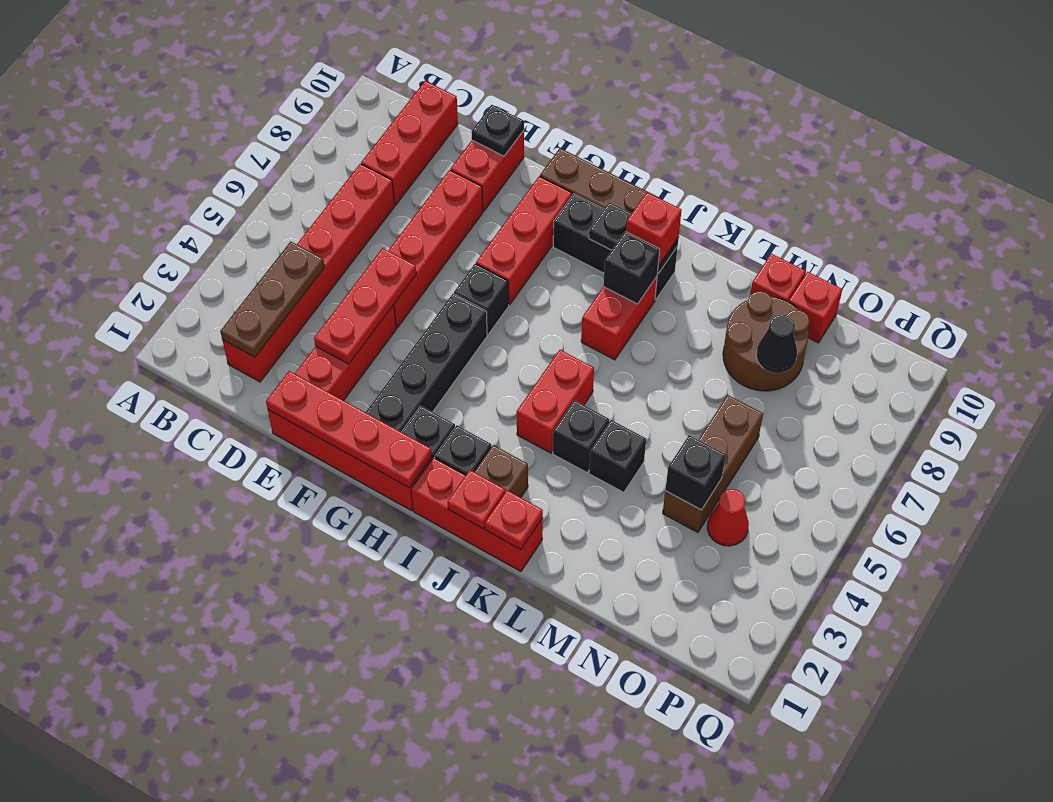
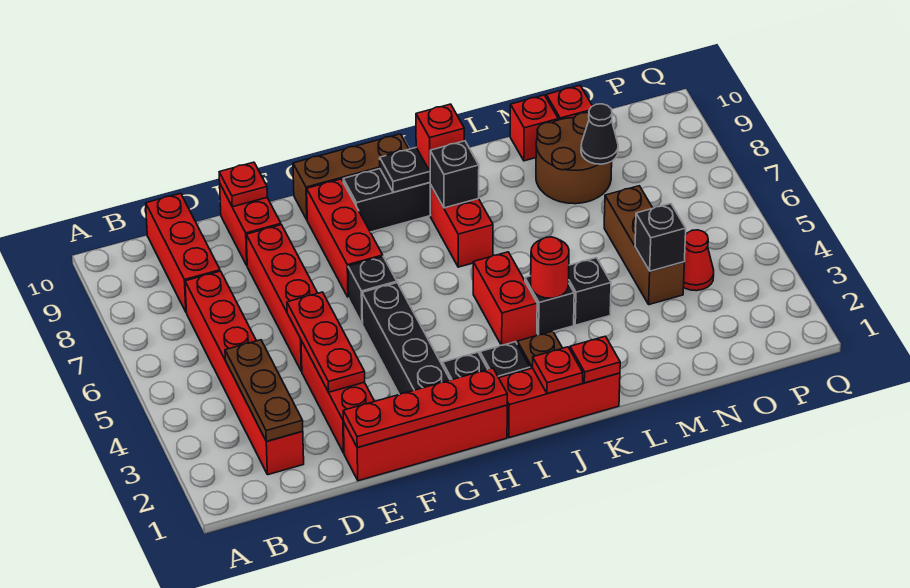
black plate E10 level 2 -> red plate E10 level 2
none -> red round brick K4 level 2

